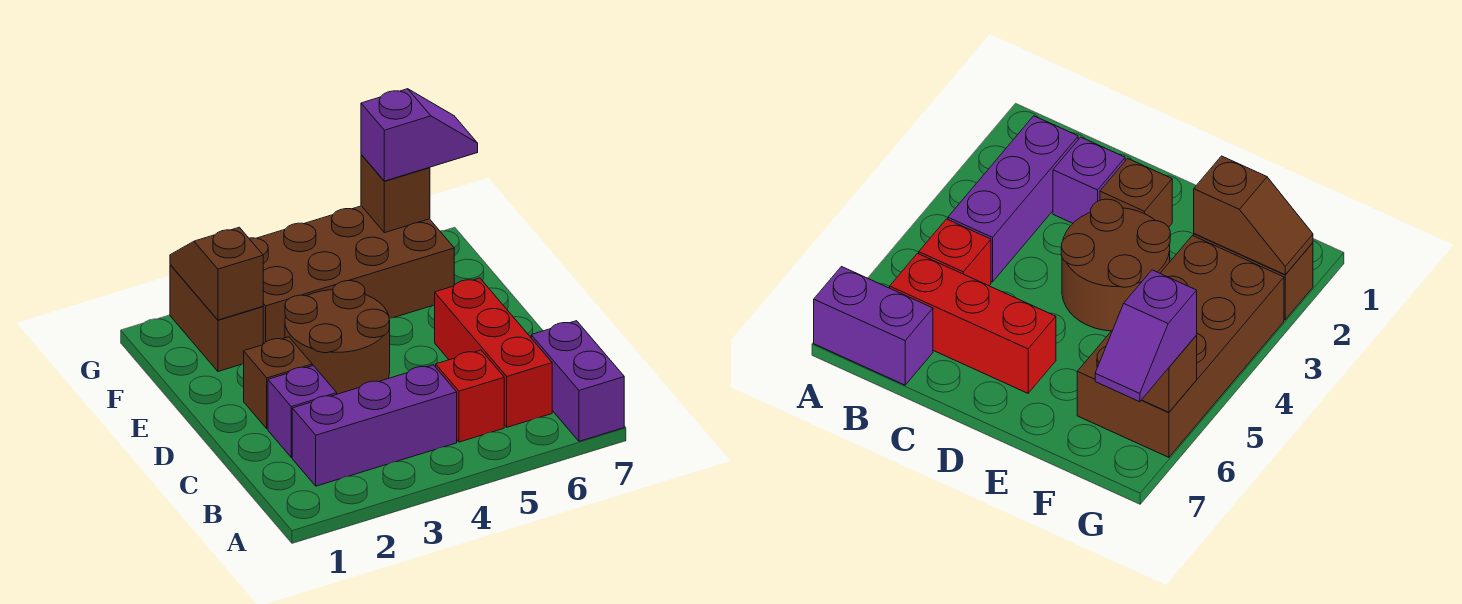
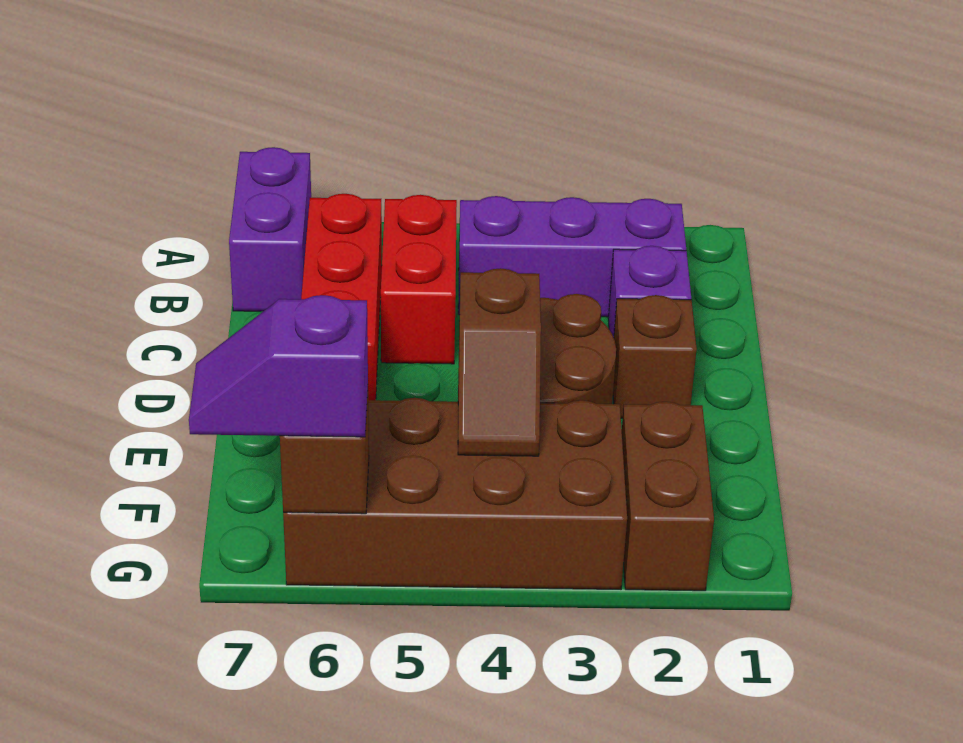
red brick B5 level 1 -> red brick B5:C5 level 1
brown slope F2:G2 level 2 top F -> brown slope E4:F4 level 2 top E

